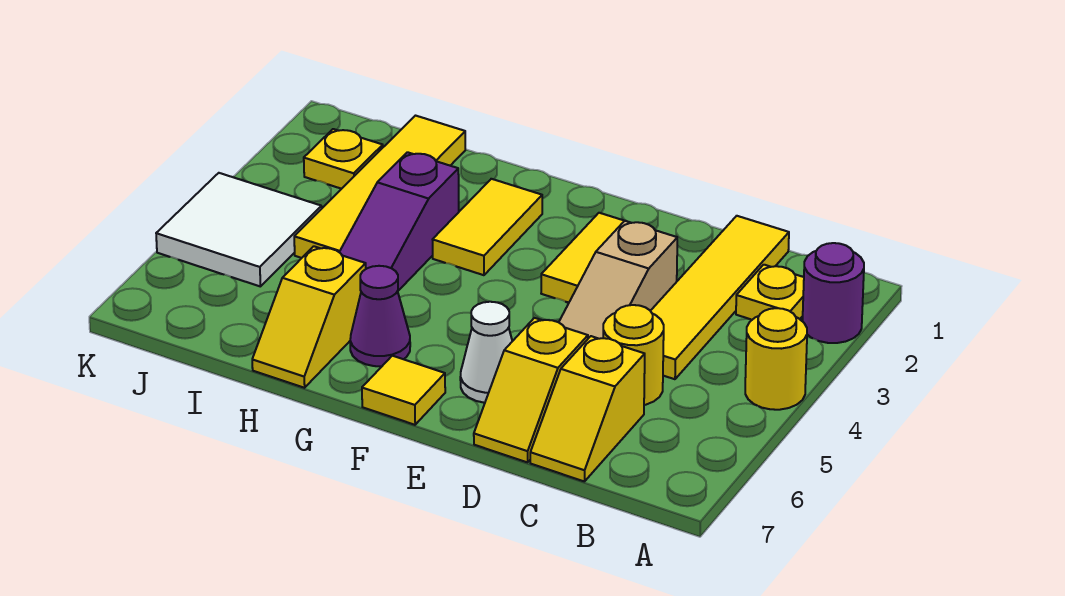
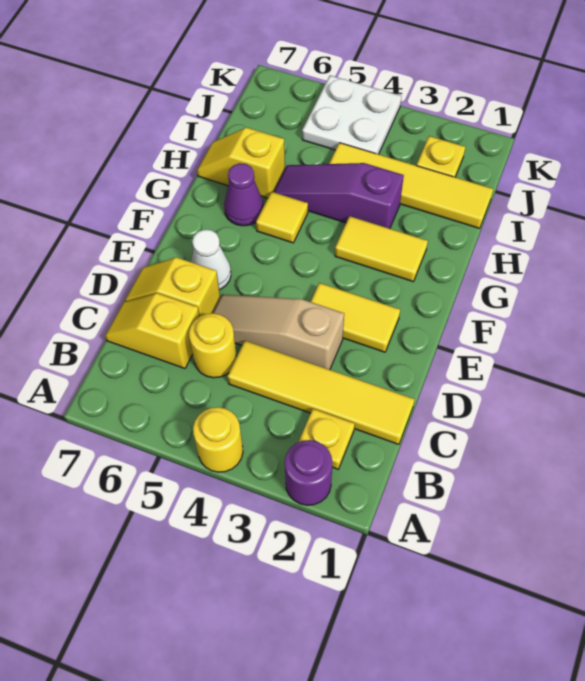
yellow tile F7 level 1 -> yellow tile G5 level 1
white tile J4:K5 level 1 -> white plate J4:K5 level 1

